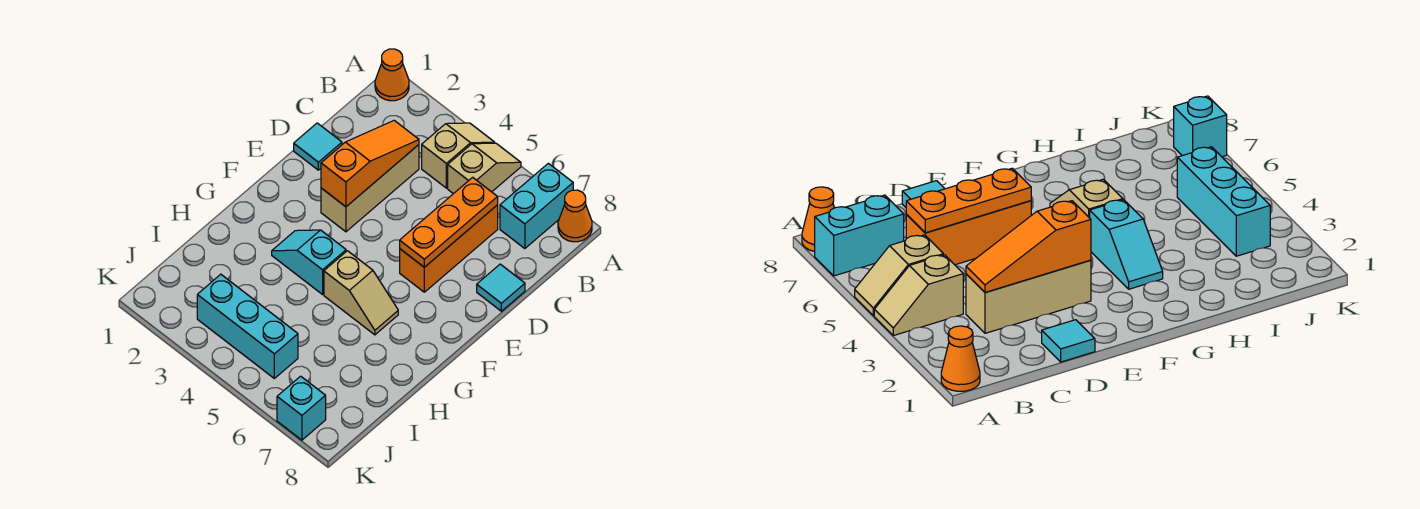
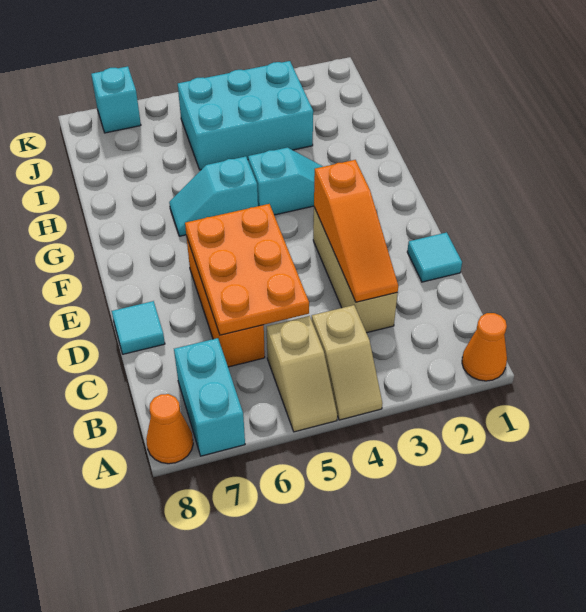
orange plate C6:E6 level 2 -> orange plate C5:E6 level 2
tan slope G5:G6 level 1 top 5 -> cyan slope G5:G6 level 1 top 5
cyan brick J3:J5 level 1 -> cyan brick I3:J5 level 1

